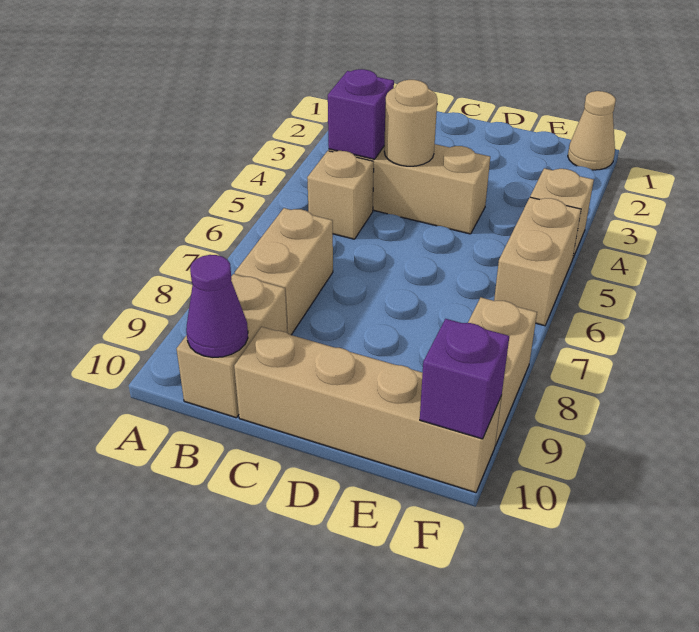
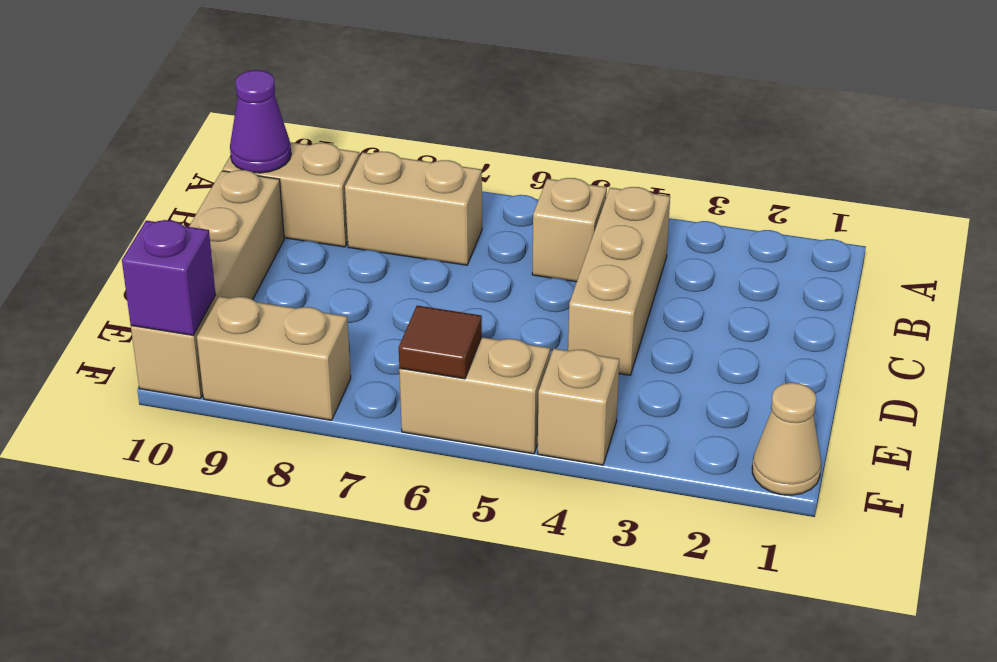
purple brick B4 level 2 -> none
tan round brick C4 level 2 -> none
none -> brown tile F6 level 2

